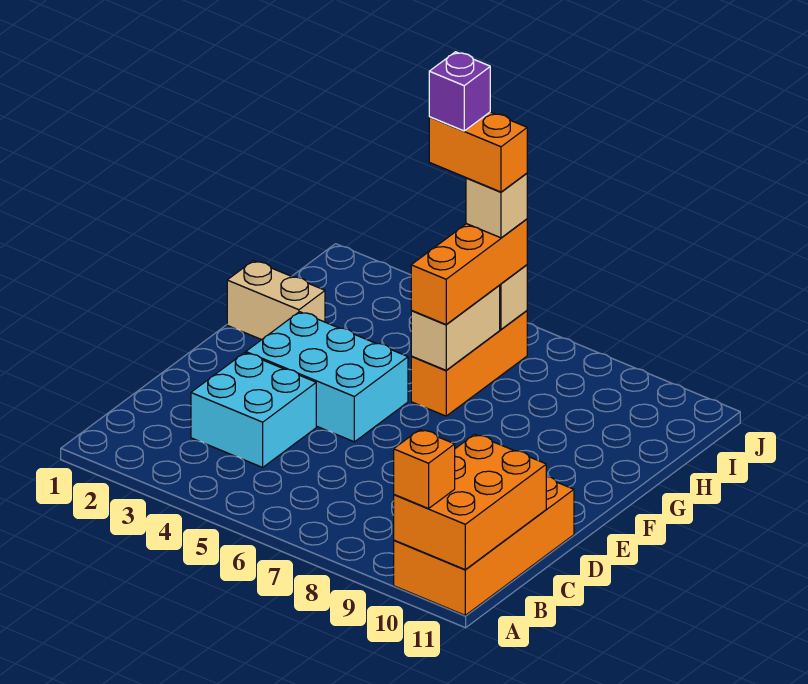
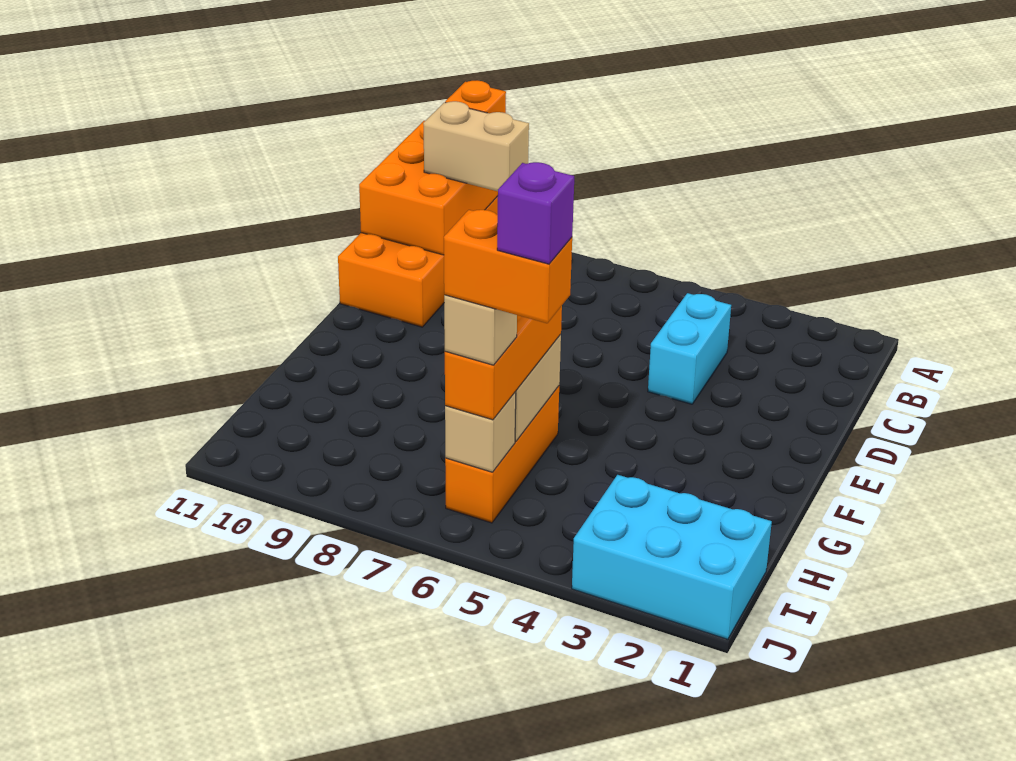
cyan brick C3:D4 level 1 -> cyan brick C4:D4 level 1
cyan brick E3:F5 level 1 -> cyan brick I1:J3 level 1
tan brick G1:G2 level 1 -> tan brick B9:B10 level 3

